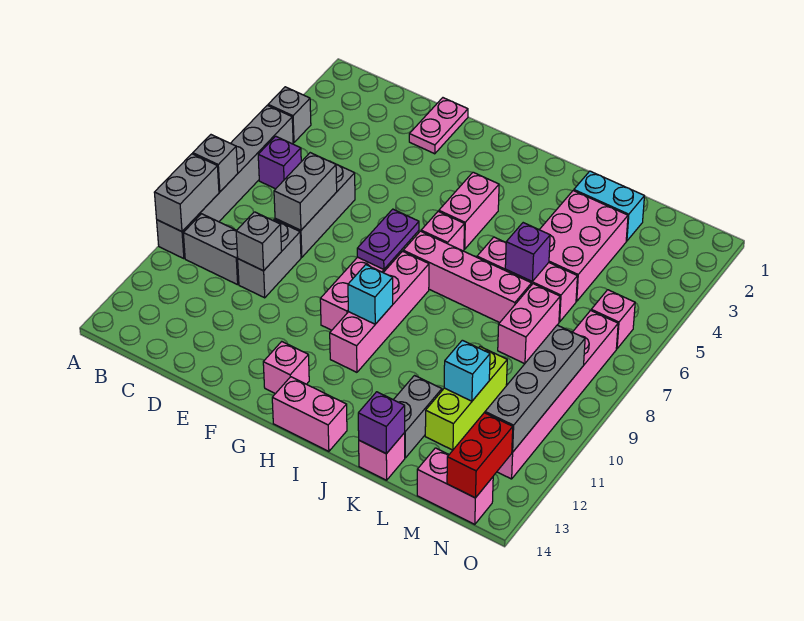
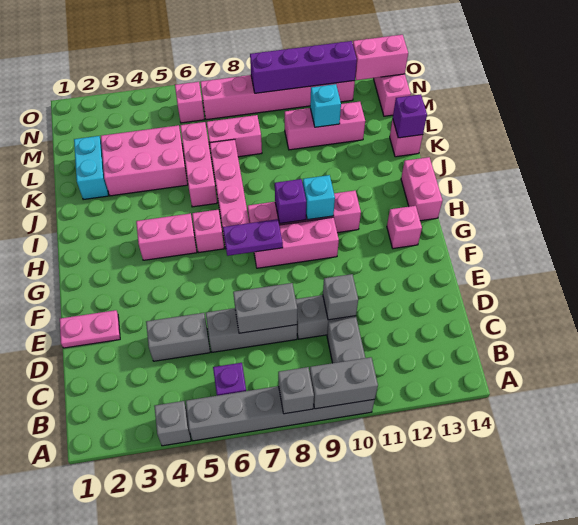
purple brick K6 level 2 -> purple brick H9 level 2
grey brick K12:K13 level 1 -> grey brick D4:D5 level 1
lime brick L10:L12 level 1 -> pink brick L10:L12 level 1
grey brick N9:N12 level 2 -> purple brick N9:N12 level 2
red brick N13:N14 level 2 -> pink brick N13:N14 level 2

